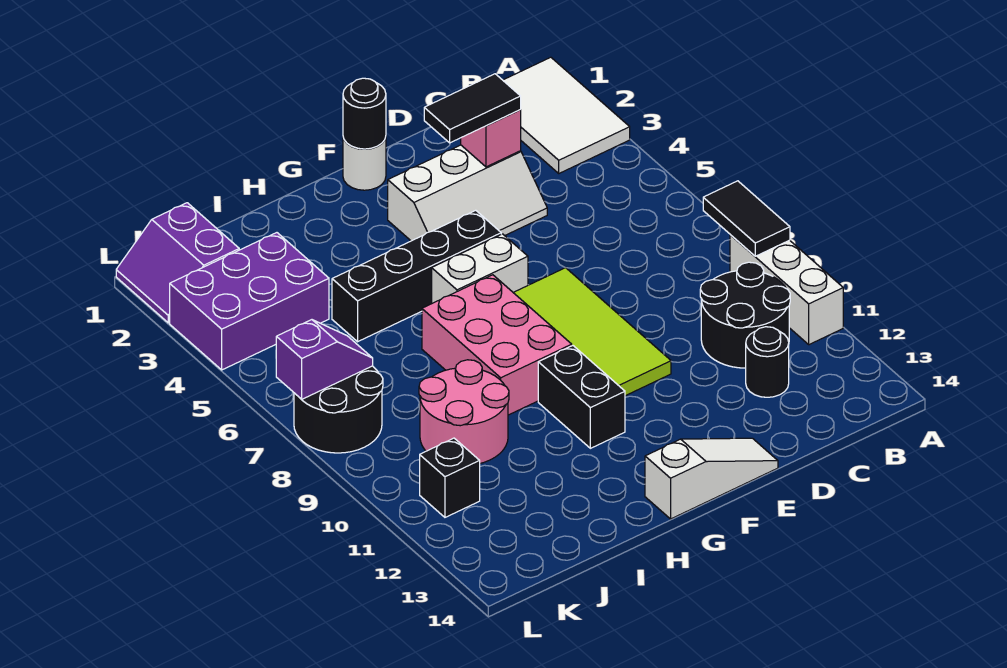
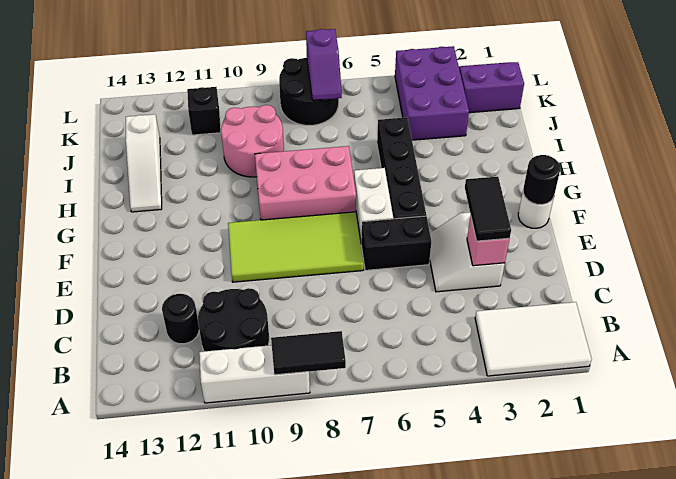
white slope D3:F4 level 1 top 3 -> white slope D3:E4 level 1 top 3
white slope E14:G14 level 1 top G -> white slope H13:J13 level 1 top J
black brick G10:G11 level 1 -> black brick E5:E6 level 1

